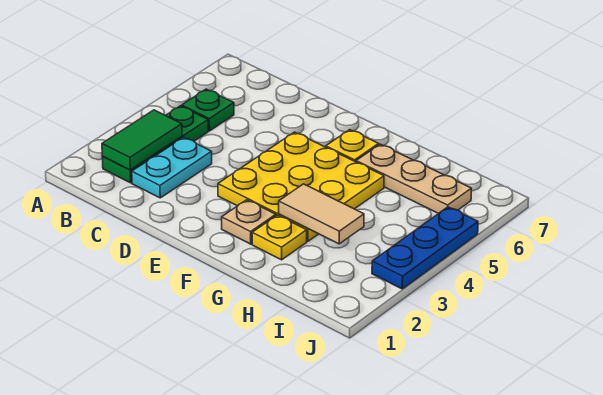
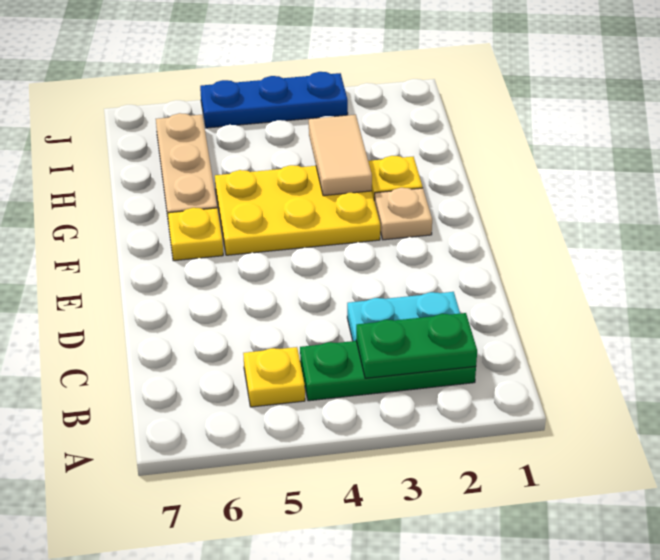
green tile B2:B3 level 2 -> green plate B2:B3 level 2
green plate B5 level 1 -> yellow plate B5 level 1
yellow plate E3:G5 level 1 -> yellow plate F3:G5 level 1

